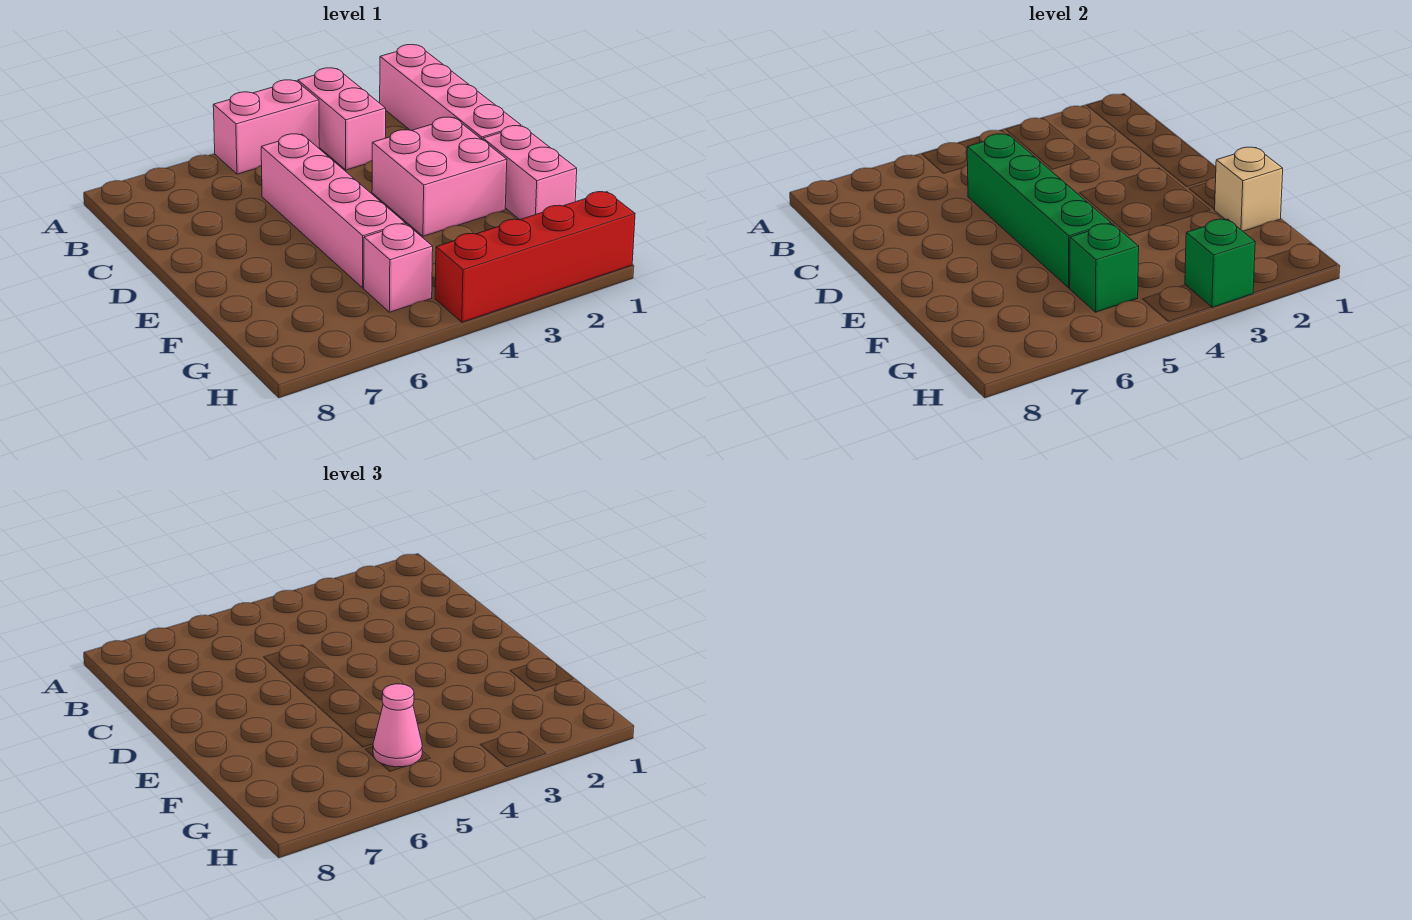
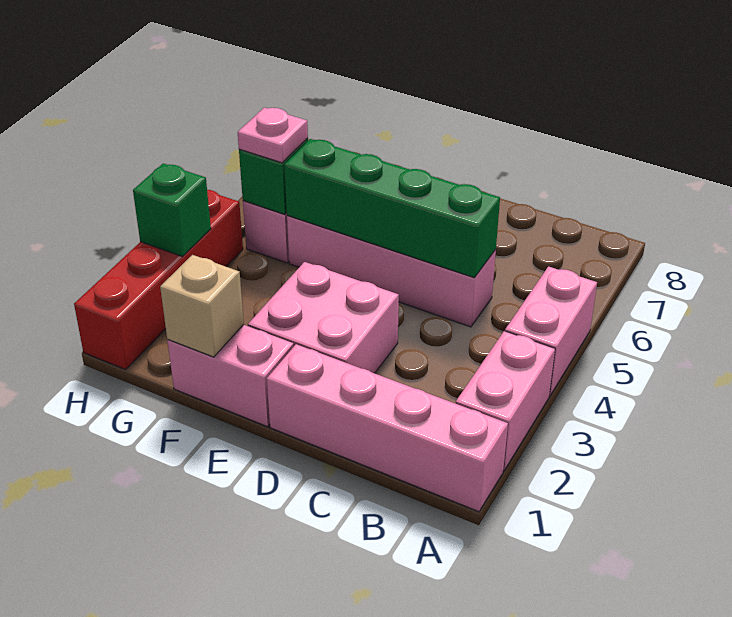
pink brick A3:B3 level 1 -> pink brick A2:A3 level 1
pink cone G5 level 3 -> pink plate G5 level 3

